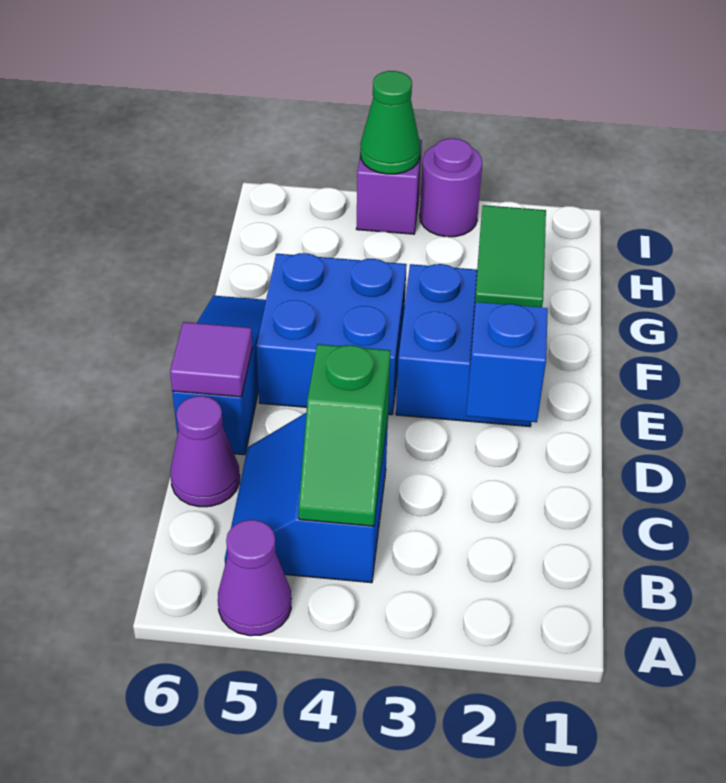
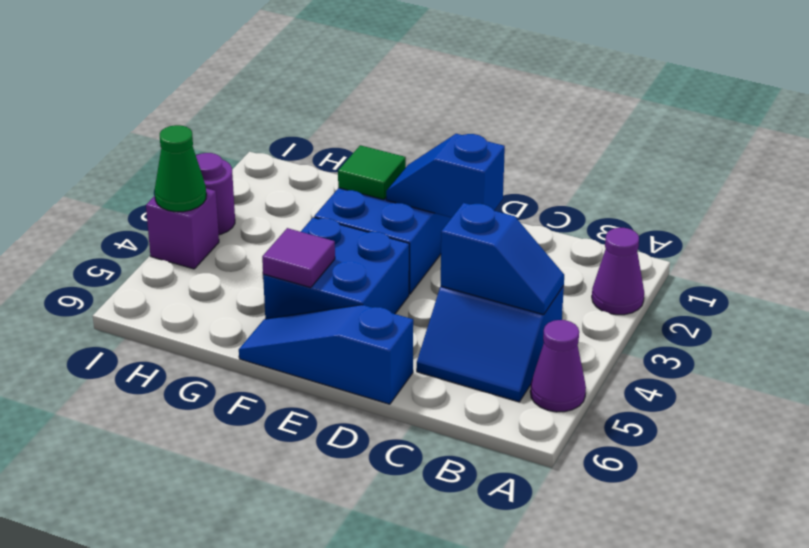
green slope B4:C4 level 2 top C -> blue slope B4:C4 level 2 top C
purple cone C6 level 1 -> purple cone A2 level 1
purple tile D6 level 2 -> purple tile F5 level 2
green tile F2:G2 level 2 -> green tile F2 level 2

